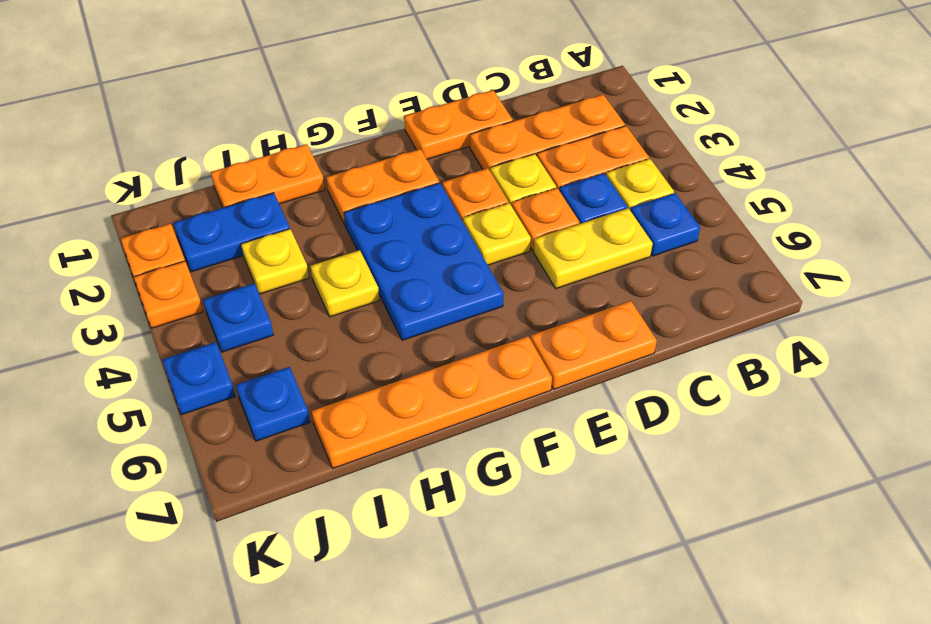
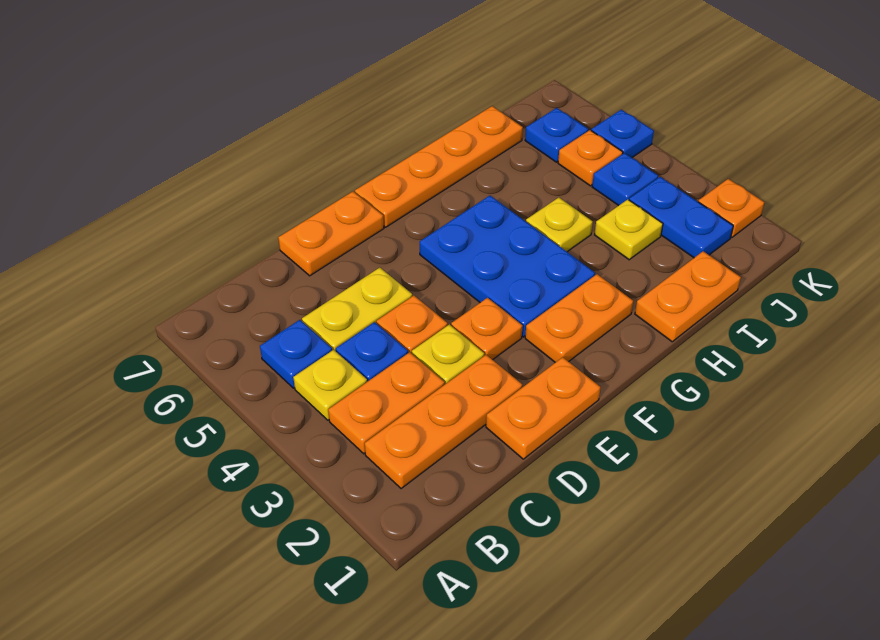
yellow plate E4 level 1 -> none
blue plate I2:J2 level 1 -> blue plate J2:J3 level 1
orange plate K3 level 1 -> orange plate J5 level 1

